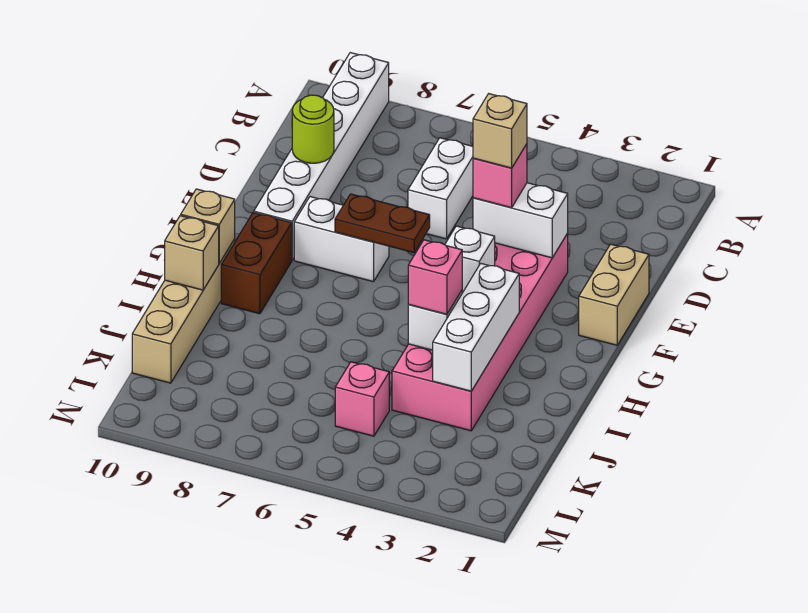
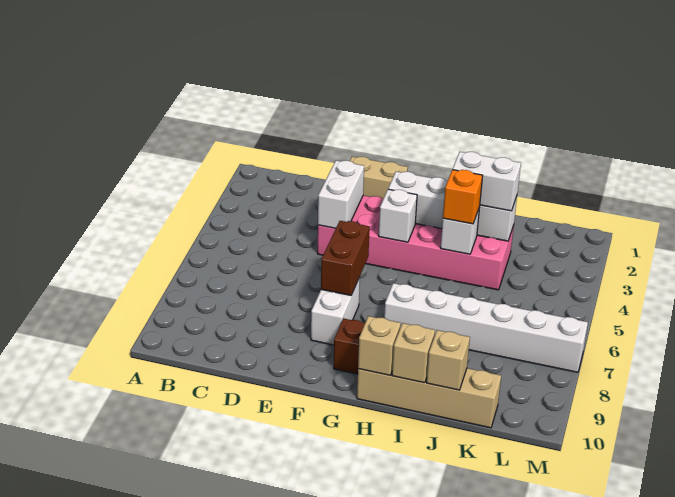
white brick A9:F9 level 1 -> white brick H7:M7 level 1
white brick C6:D6 level 1 -> white brick I3:J3 level 3
lime round brick D9 level 2 -> none
pink brick E4 level 3 -> none
tan brick E4 level 4 -> tan brick J10 level 2
brown plate F6:F7 level 2 -> brown brick F6:F7 level 2
white brick H3:J3 level 2 -> white brick G3:J3 level 2
pink brick I4 level 3 -> orange brick I4 level 3
pink brick K5 level 1 -> none

